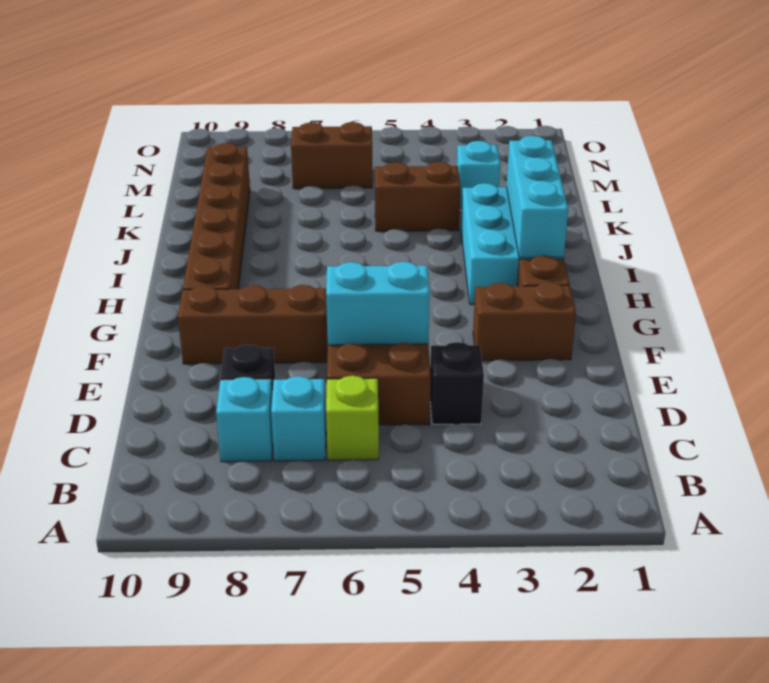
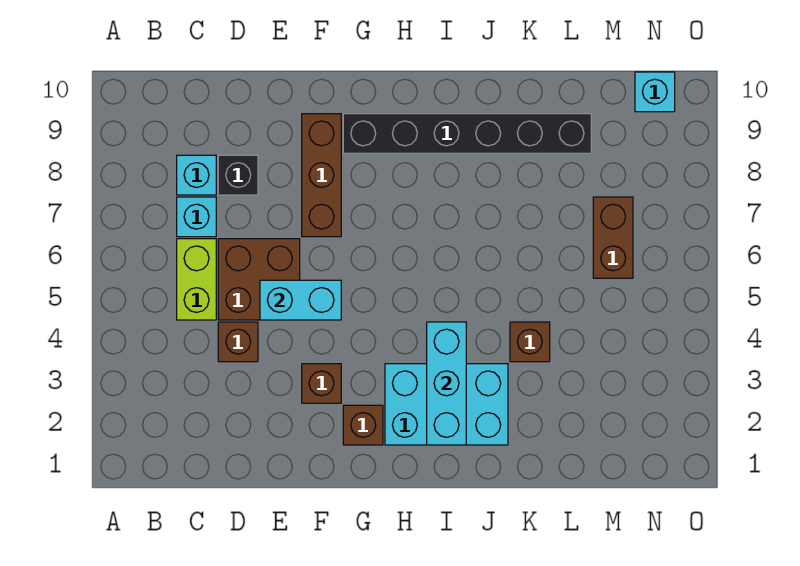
lime brick C6 level 1 -> lime brick C5:C6 level 1
black brick D4 level 1 -> brown brick D4 level 1
cyan brick E5:E6 level 2 -> cyan brick E5:F5 level 2
brown brick F2:F3 level 1 -> brown brick F3 level 1
brown brick G9:L9 level 1 -> black brick G9:L9 level 1
cyan brick H2:J2 level 2 -> cyan brick I2:I4 level 2
brown brick K4:K5 level 1 -> brown brick K4 level 1
cyan brick L3 level 1 -> cyan brick N10 level 1

